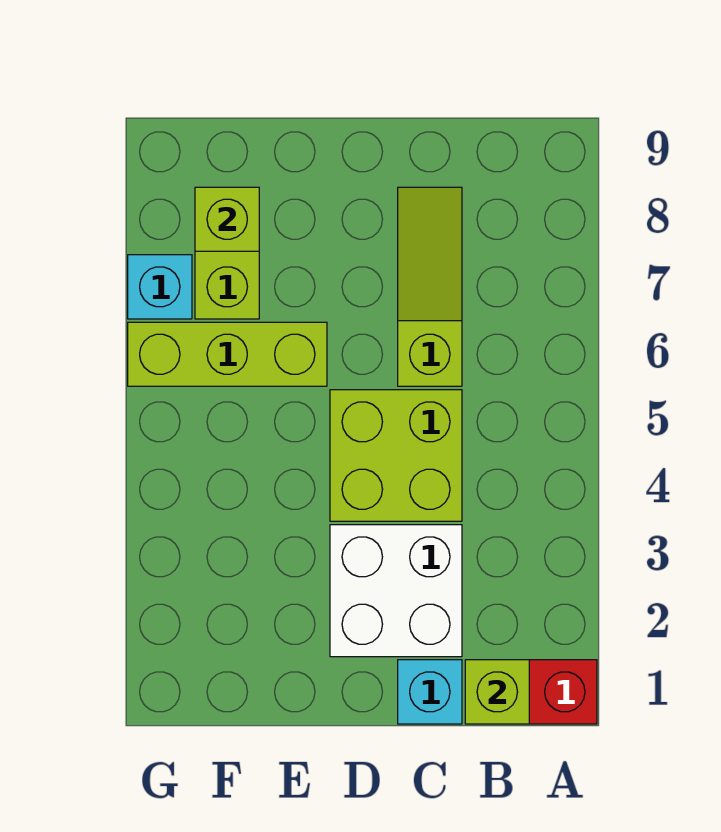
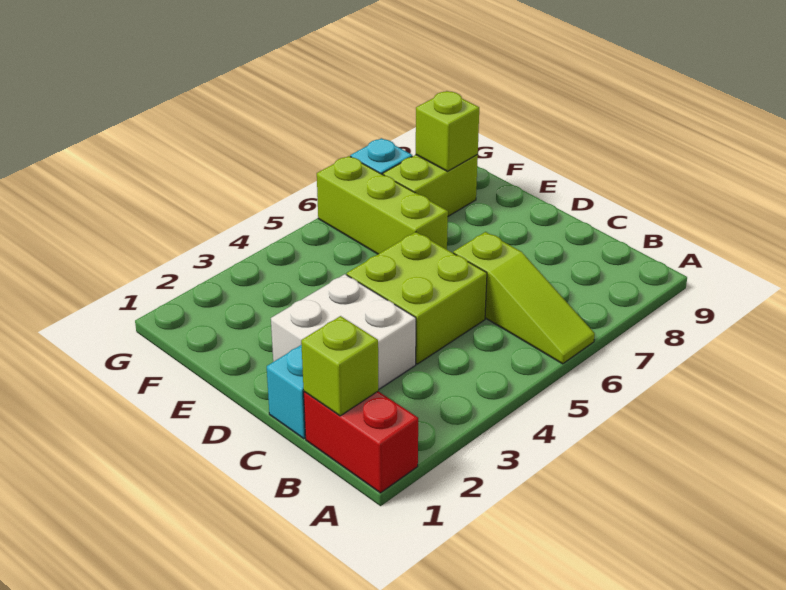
lime slope C6:C8 level 1 top 6 -> lime slope A6:C6 level 1 top C

